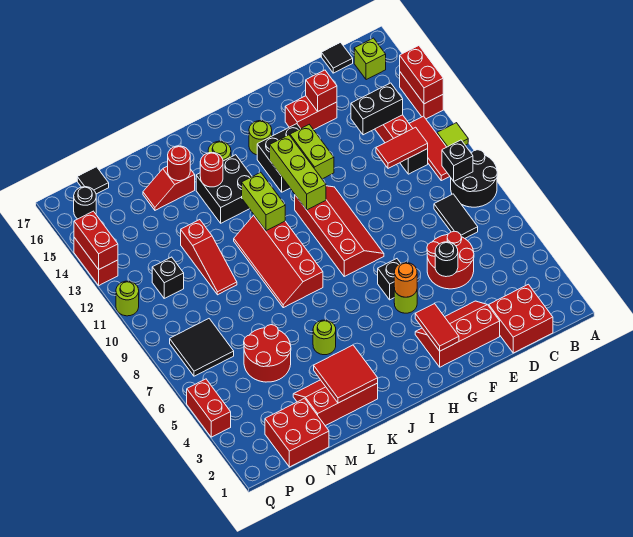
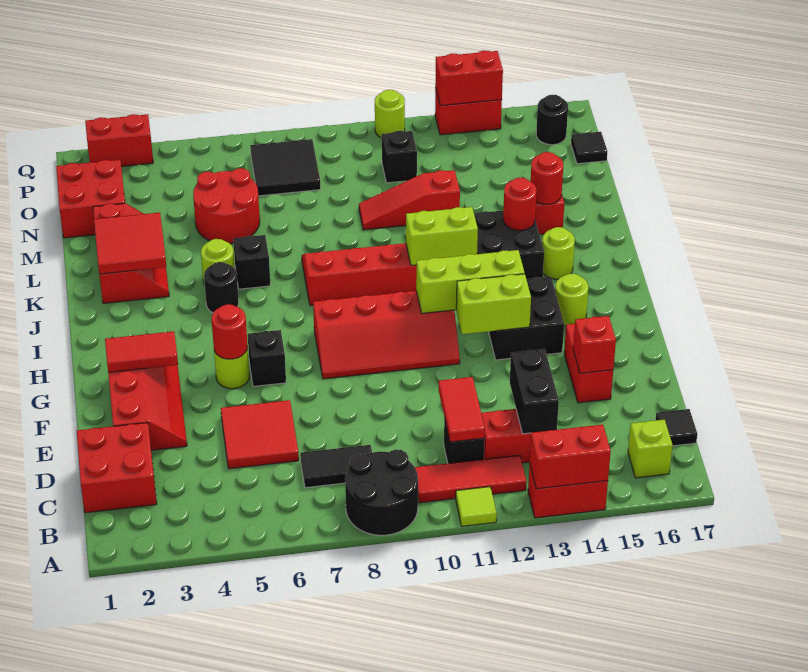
black brick B9 level 2 -> black brick K6 level 1
red round brick D5:E6 level 1 -> red tile D5:E6 level 1
black round brick E5 level 2 -> black round brick J5 level 1
orange round brick G5 level 2 -> red round brick G5 level 2
red brick Q4:Q5 level 1 -> red brick Q2:Q3 level 1

